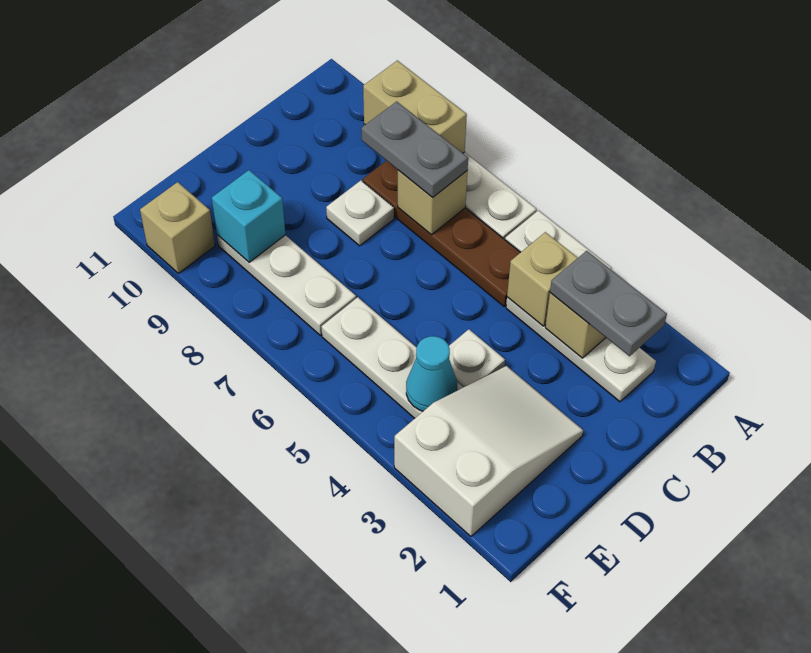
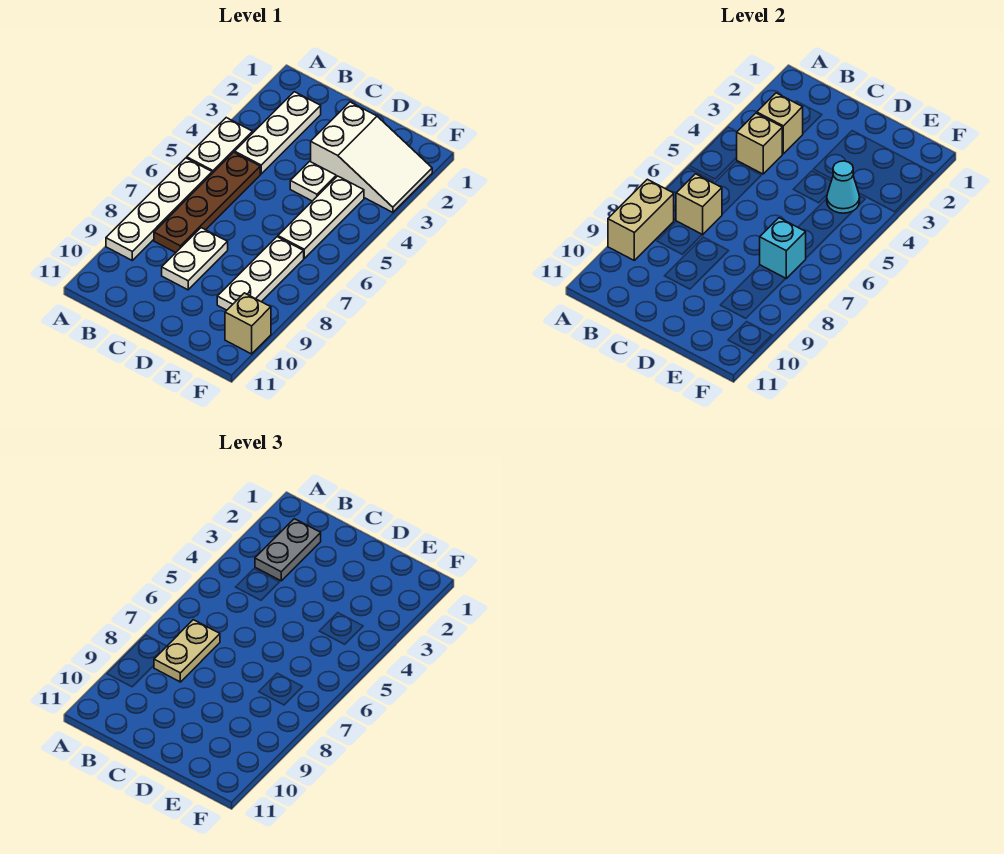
grey plate B7:B8 level 3 -> tan plate B7:B8 level 3
white plate C8 level 1 -> white plate C8:C9 level 1
white slope D2:F3 level 1 top F -> white slope D2:F3 level 1 top D
cyan brick E9 level 2 -> cyan brick E7 level 2

